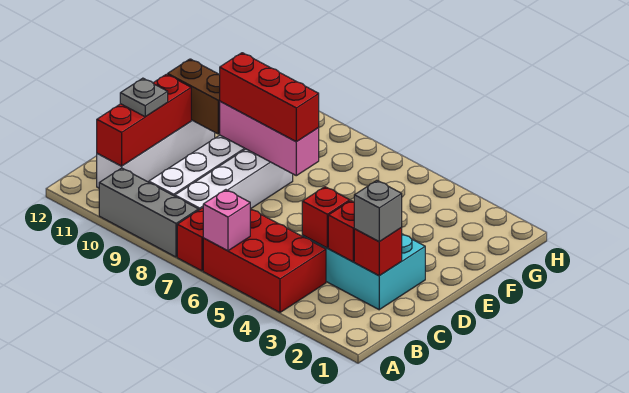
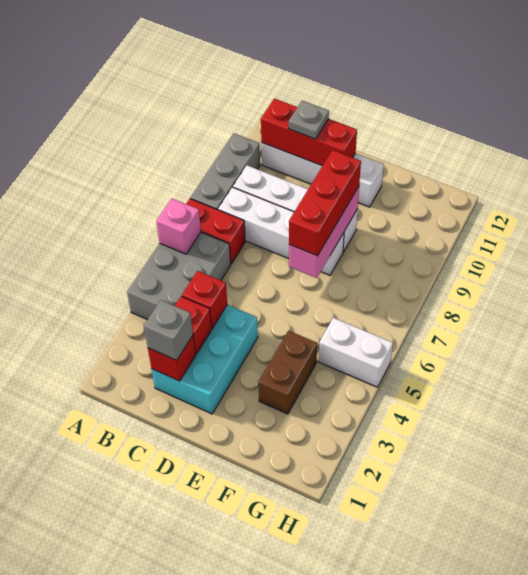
red brick A4:B6 level 1 -> grey brick A4:B6 level 1
brown brick E10:E11 level 2 -> brown brick F3:F4 level 1
none -> white brick G5:H5 level 1

